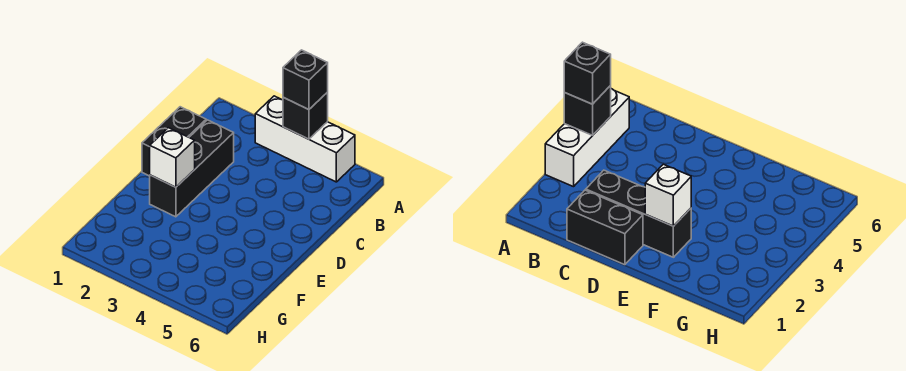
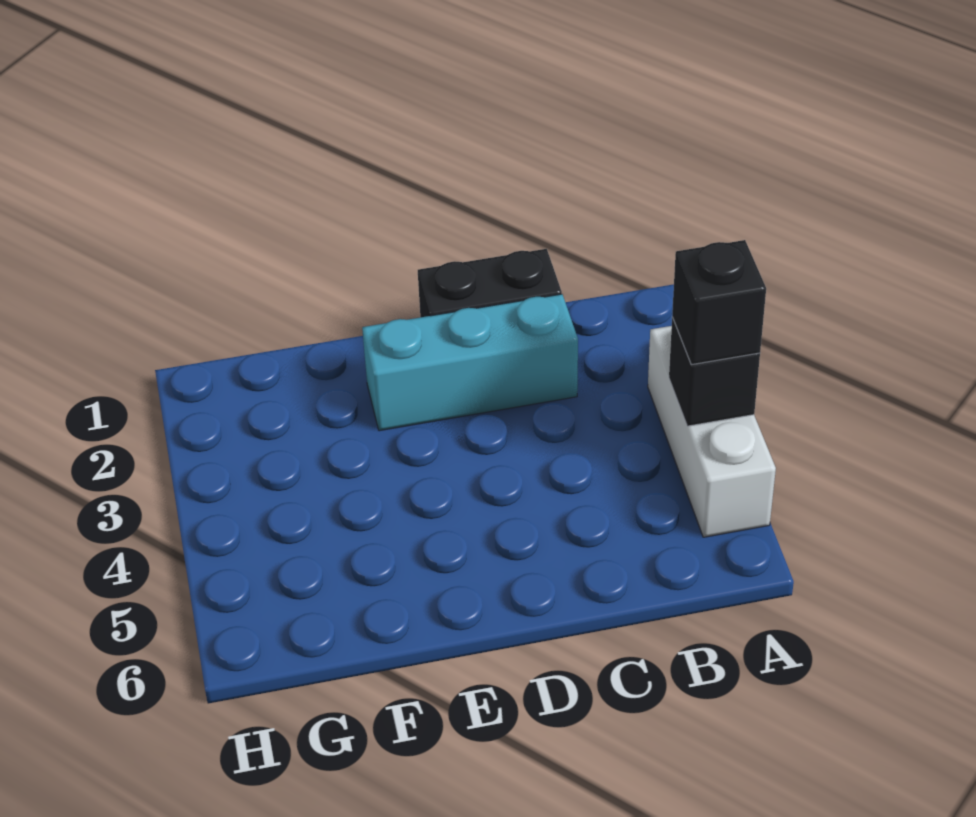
black brick C2:E2 level 1 -> cyan brick C2:E2 level 1
white brick E2 level 2 -> none

